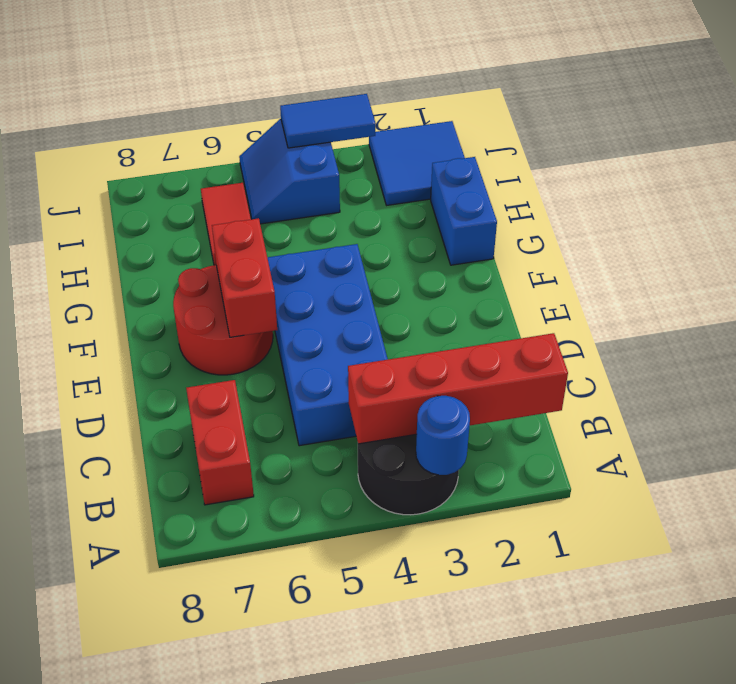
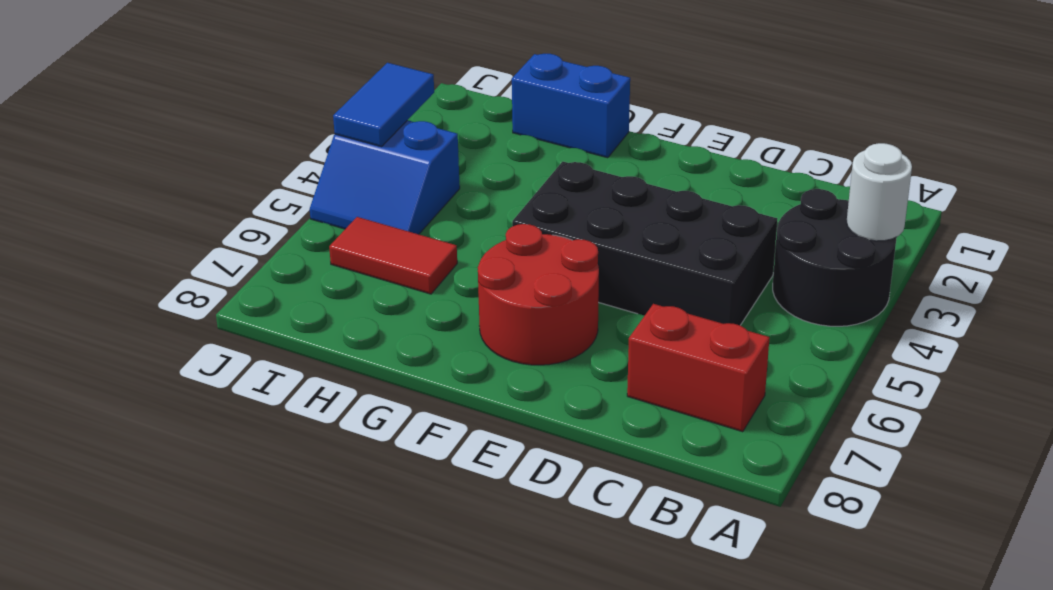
blue round brick A3 level 2 -> white round brick A3 level 2
red brick B1:B4 level 2 -> none
blue brick C4:F5 level 1 -> black brick C4:F5 level 1
red brick E6:F6 level 2 -> none
blue tile I1:J2 level 1 -> none

